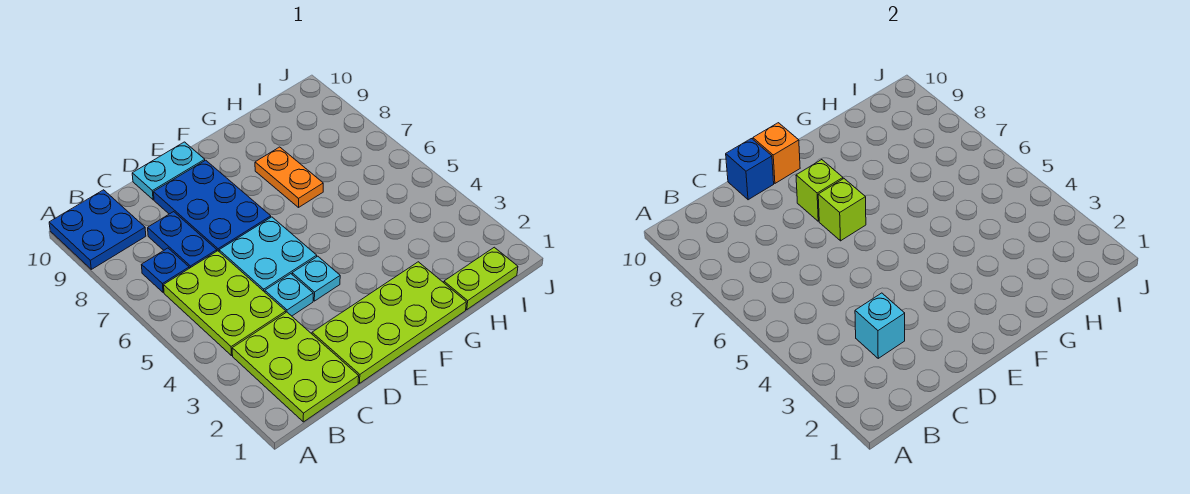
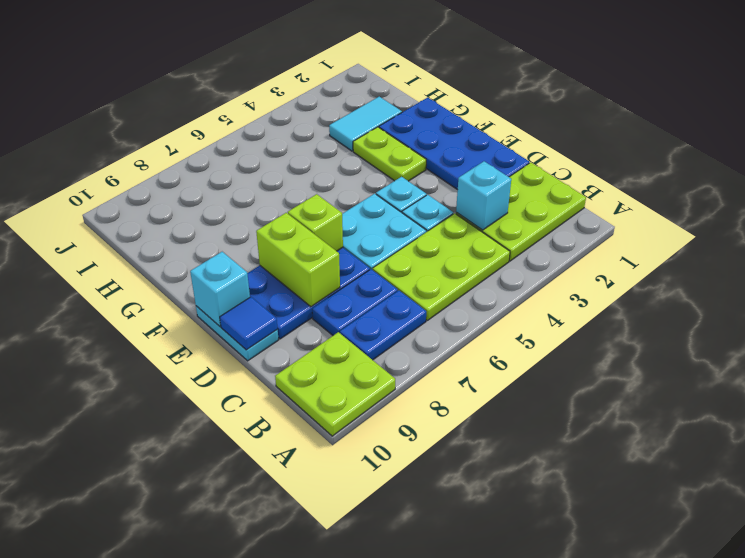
blue plate A9:B10 level 1 -> lime plate A9:B10 level 1
blue plate B7 level 1 -> blue plate B7:B8 level 1
lime plate D1:G2 level 1 -> blue plate D1:G2 level 1
blue brick D10 level 2 -> blue tile D10 level 2
lime brick E8 level 2 -> lime brick D8:E8 level 2
orange brick E10 level 2 -> cyan brick E10 level 2
orange plate G7:G8 level 1 -> none
lime plate H1:I1 level 1 -> lime plate F3:G3 level 1
none -> cyan tile H2:H3 level 1

